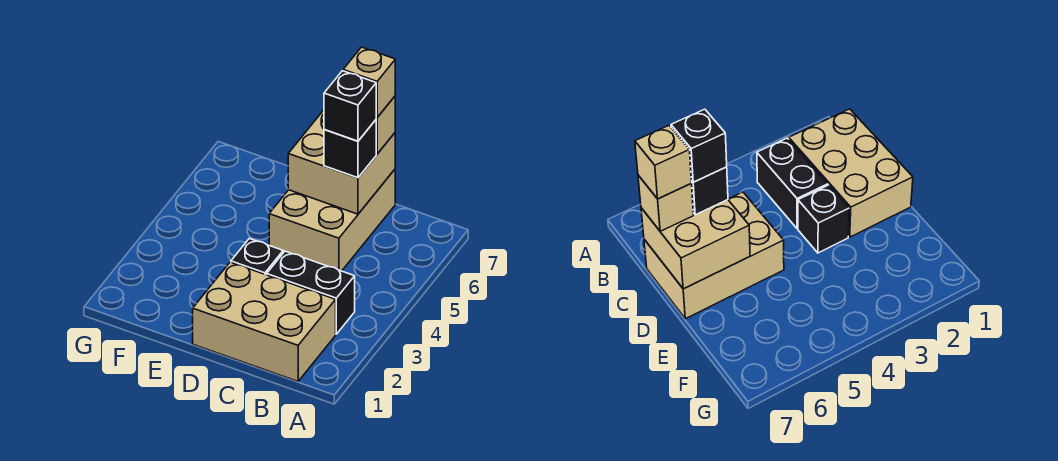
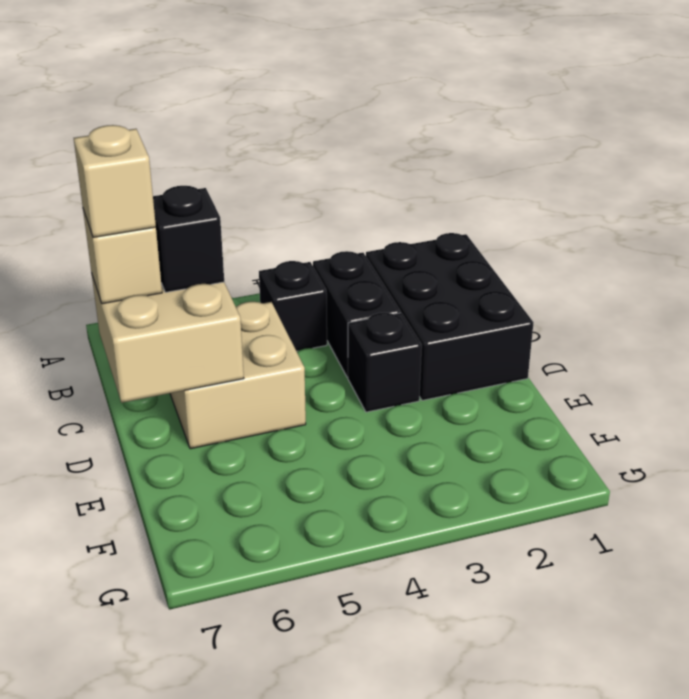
tan brick B1:D2 level 1 -> black brick B1:D2 level 1
tan brick C5:D7 level 1 -> tan brick C5:D6 level 1
black brick C6 level 4 -> black brick B4 level 1

